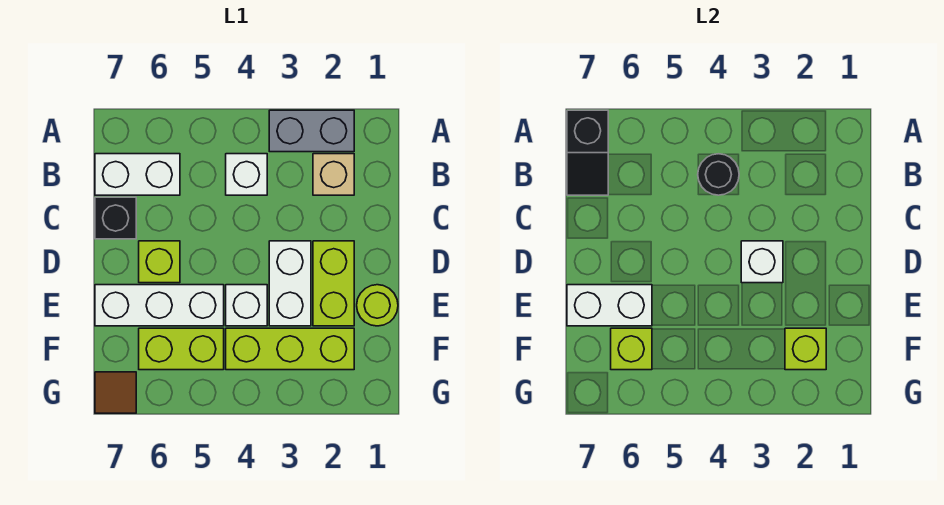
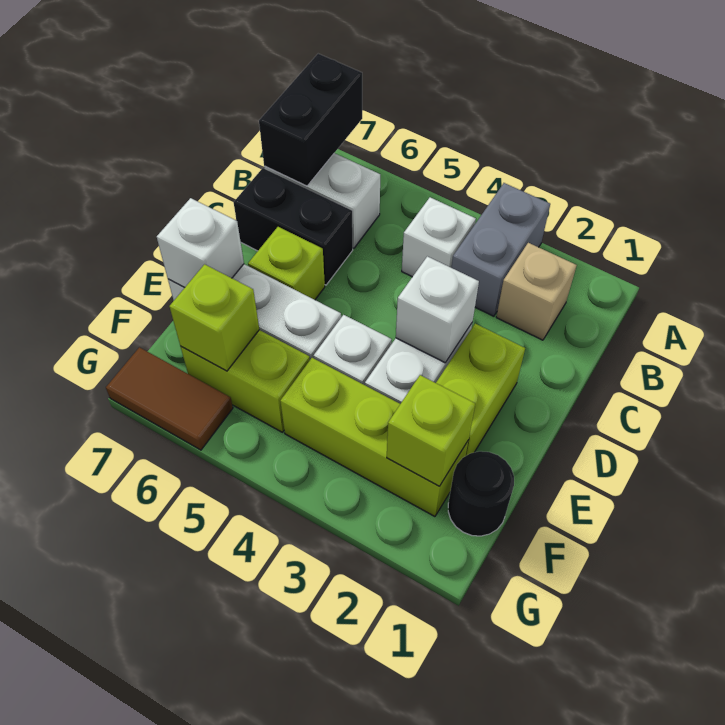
grey brick A2:A3 level 1 -> grey brick A3:B3 level 1
black slope A7:B7 level 2 top A -> black brick A7:B7 level 2
black round brick B4 level 2 -> black round brick F1 level 1
black brick C7 level 1 -> black brick C6:C7 level 1
lime round brick E1 level 1 -> none
white brick E6:E7 level 2 -> white brick E7 level 2
brown tile G7 level 1 -> brown tile G6:G7 level 1

